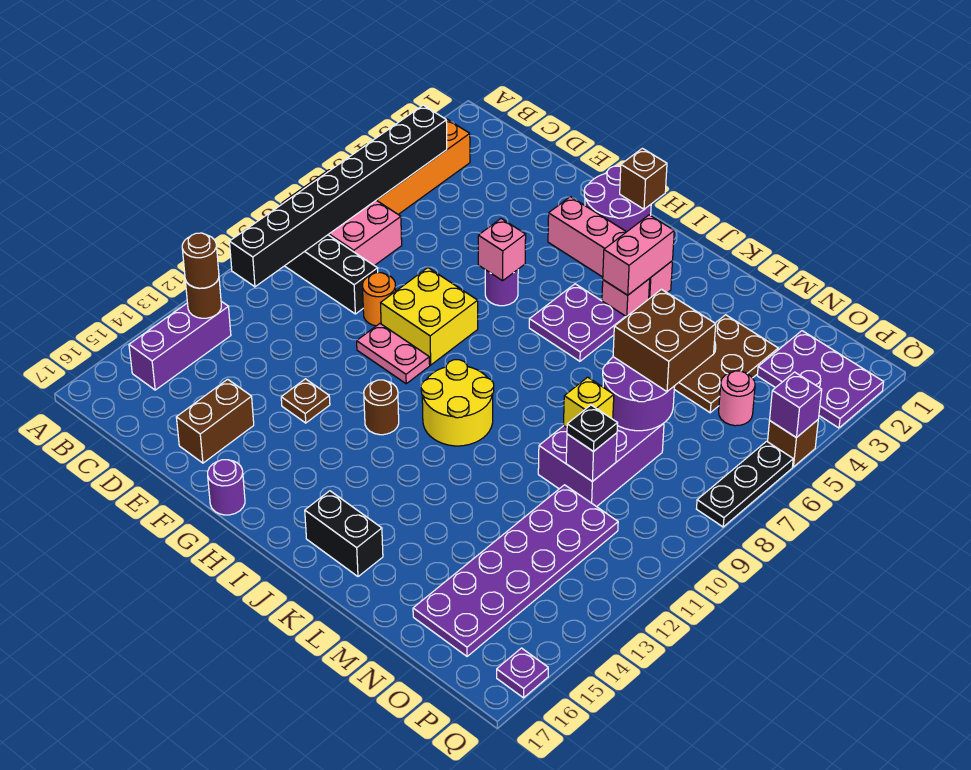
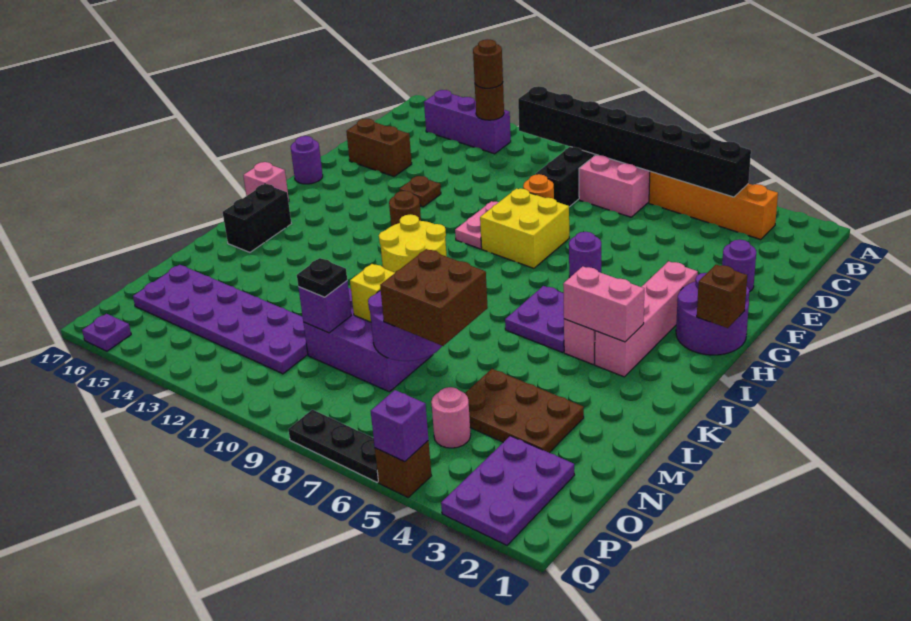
none -> purple round brick E2 level 1
pink brick G6 level 2 -> pink brick I17 level 1

